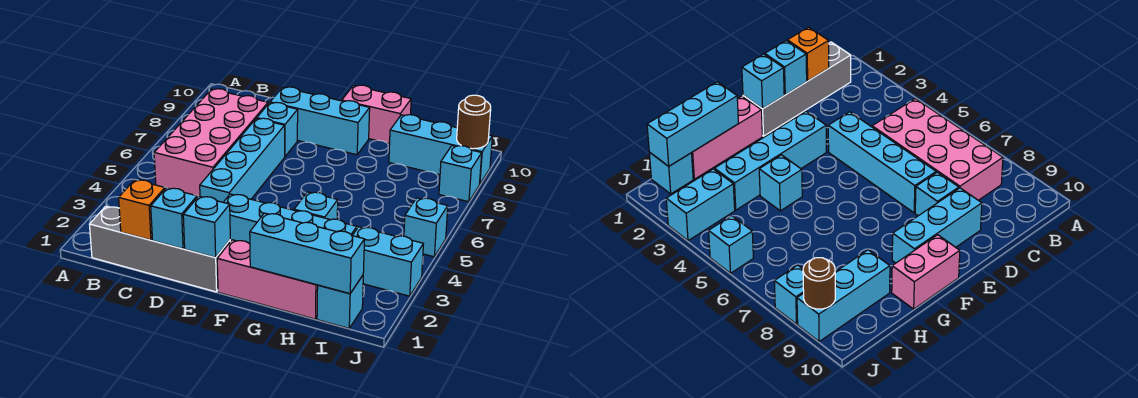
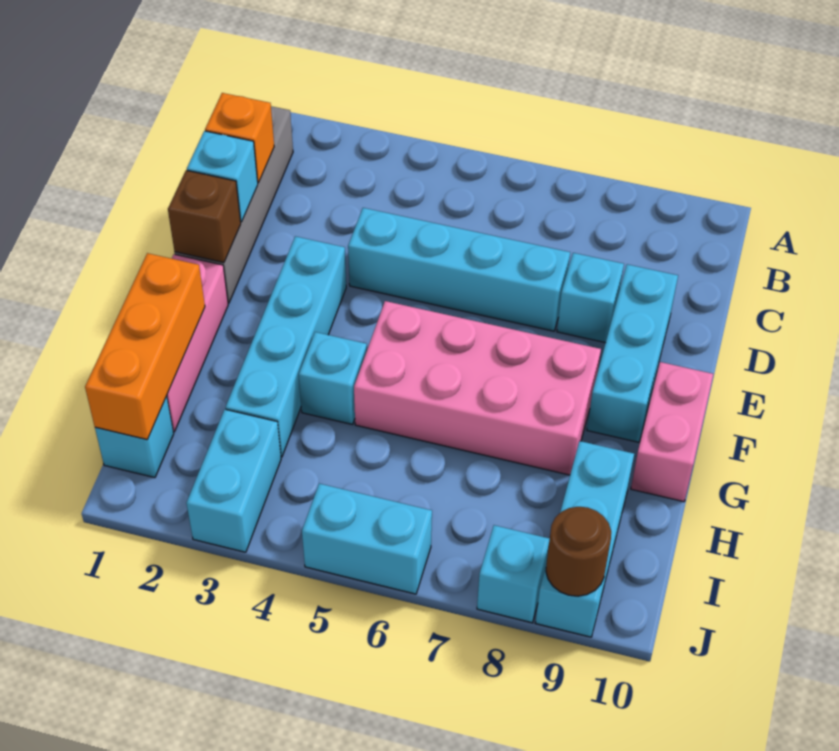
pink brick B5:C8 level 1 -> pink brick F5:G8 level 1
cyan brick E1 level 2 -> brown brick E1 level 2
cyan brick G1:I1 level 2 -> orange brick G1:I1 level 2
cyan brick J5 level 1 -> cyan brick J5:J6 level 1

